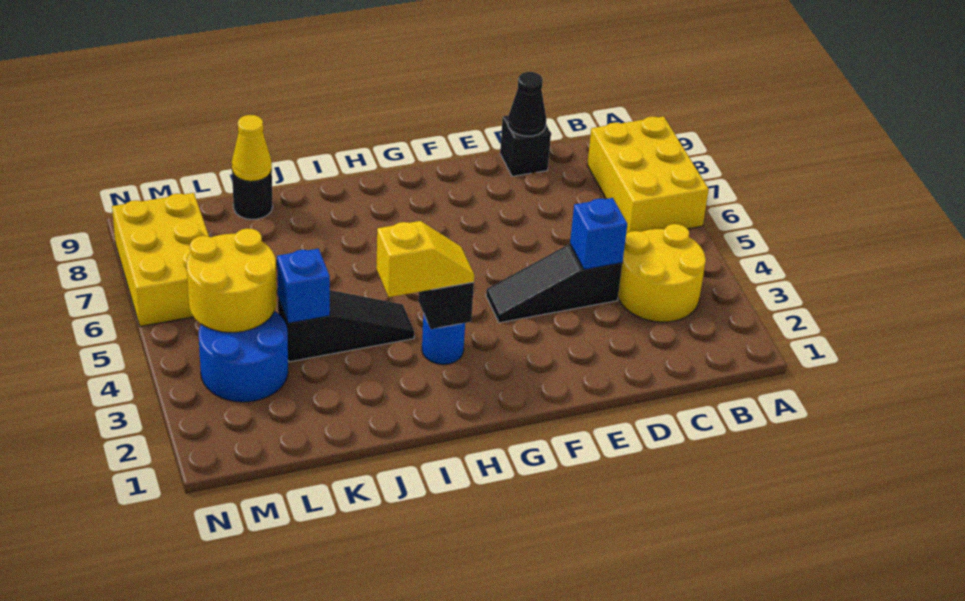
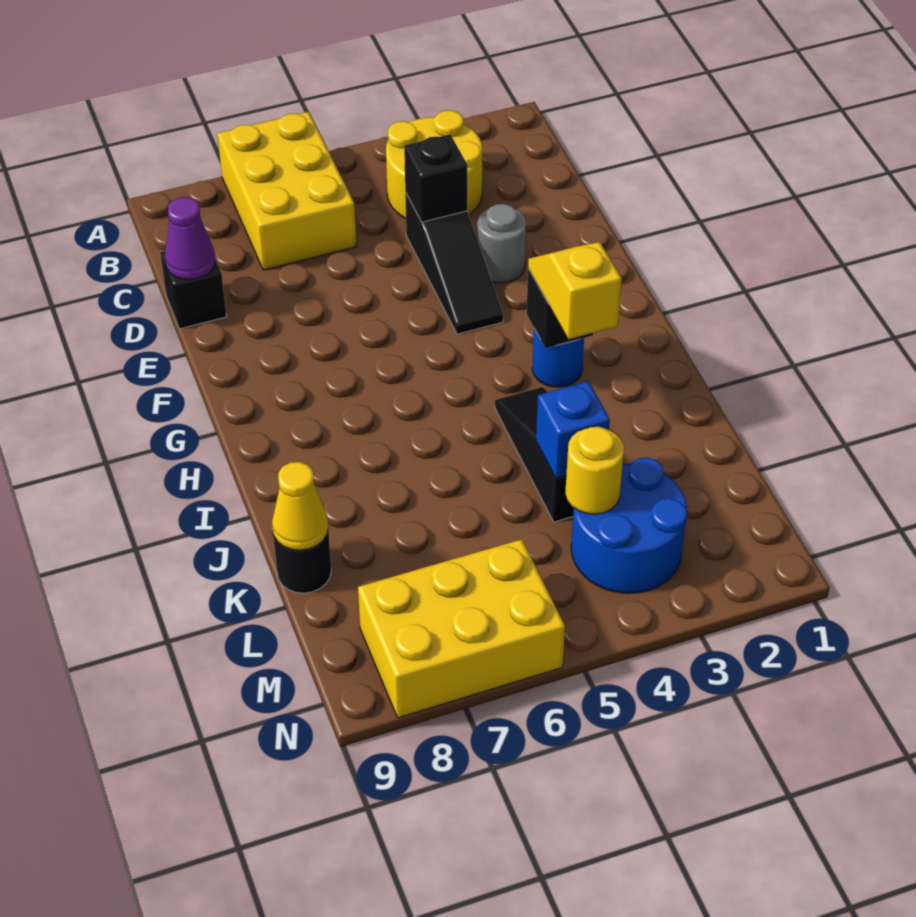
yellow brick A6:B8 level 1 -> yellow brick A6:C7 level 1
blue brick D4 level 2 -> black brick D4 level 2
black cone D9 level 2 -> purple cone D9 level 2
none -> grey round brick E3 level 1
yellow round brick L4:M5 level 2 -> yellow round brick L4 level 2

